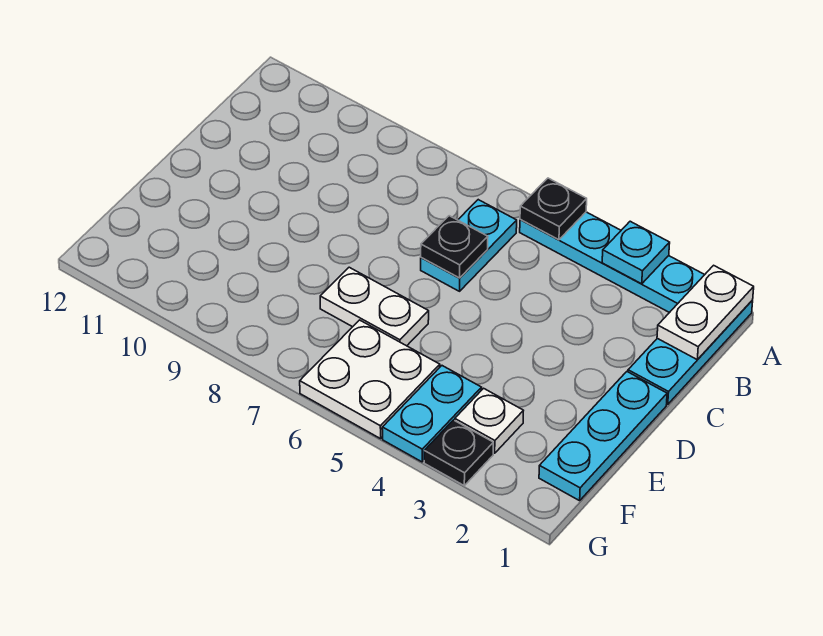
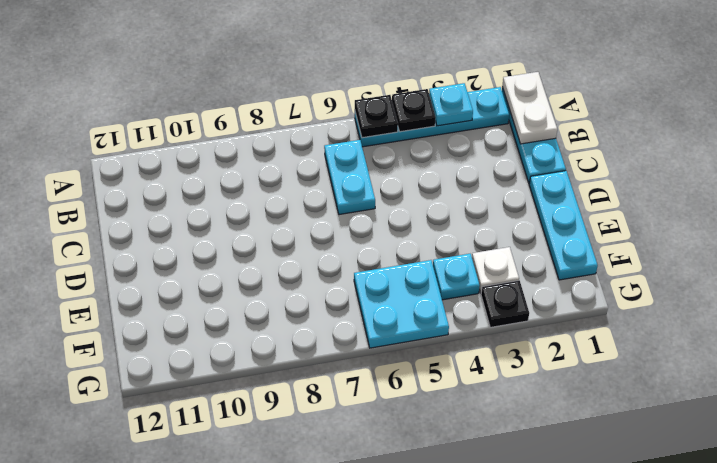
black plate C6 level 2 -> black plate A4 level 2
white plate E6:E7 level 1 -> none
cyan plate F4:G4 level 1 -> cyan plate F4 level 1
white plate F5:G6 level 1 -> cyan plate F5:G6 level 1

